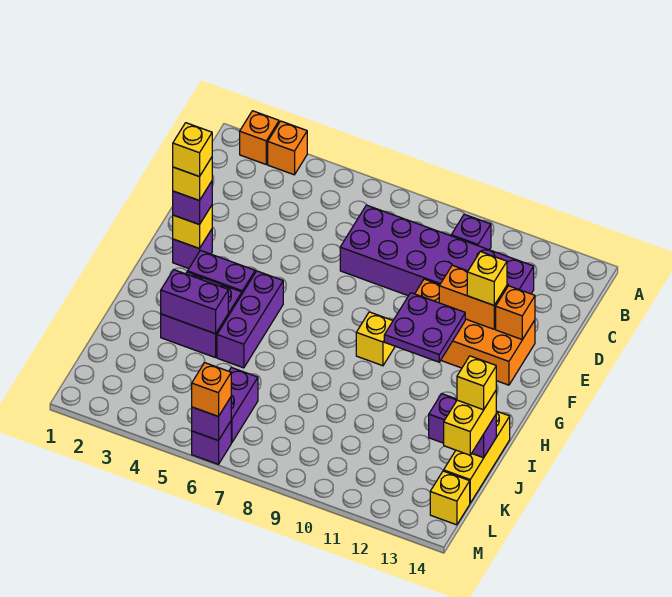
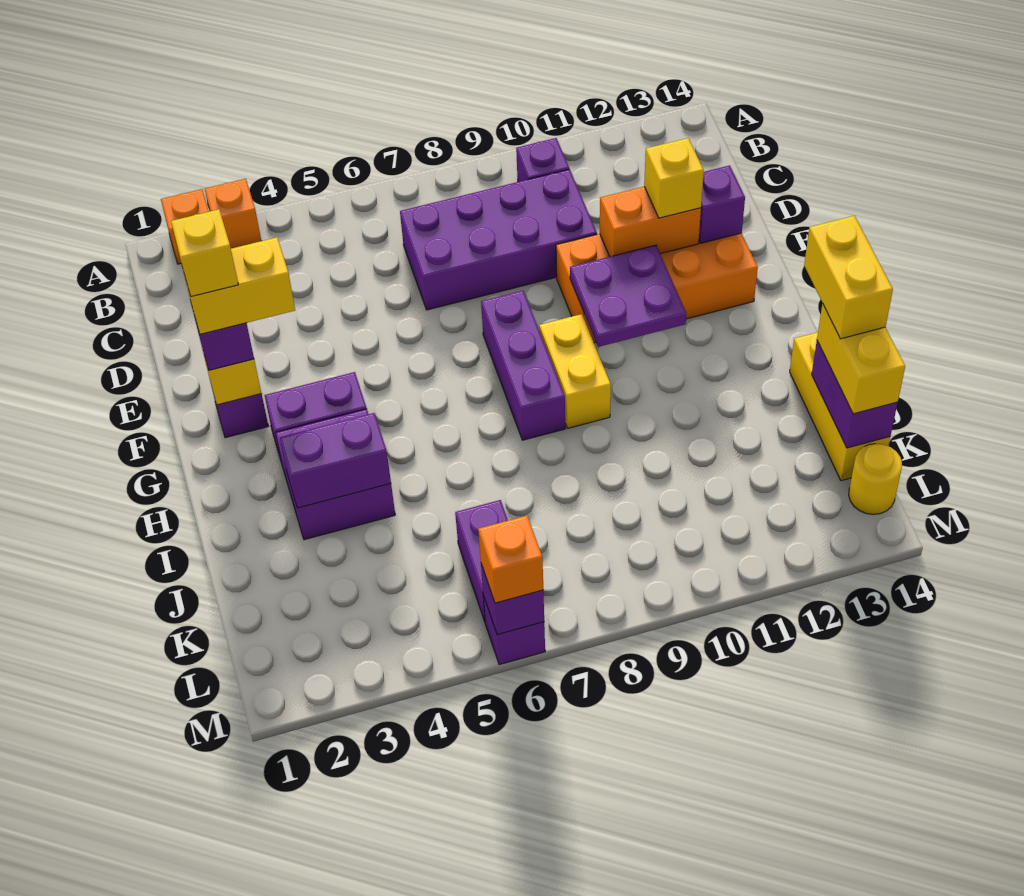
purple brick C7:D12 level 1 -> purple brick C7:D10 level 1
orange brick E13 level 2 -> purple brick E13 level 2
yellow brick F2 level 4 -> yellow brick F2:F3 level 4
purple brick G5:I5 level 1 -> purple brick F8:H8 level 1
yellow brick G9 level 1 -> yellow brick G9:H9 level 1
purple brick J13:J14 level 2 -> purple brick J14:K14 level 2
yellow brick J14 level 4 -> yellow brick I14:J14 level 4
yellow brick L14 level 1 -> yellow round brick L14 level 1

